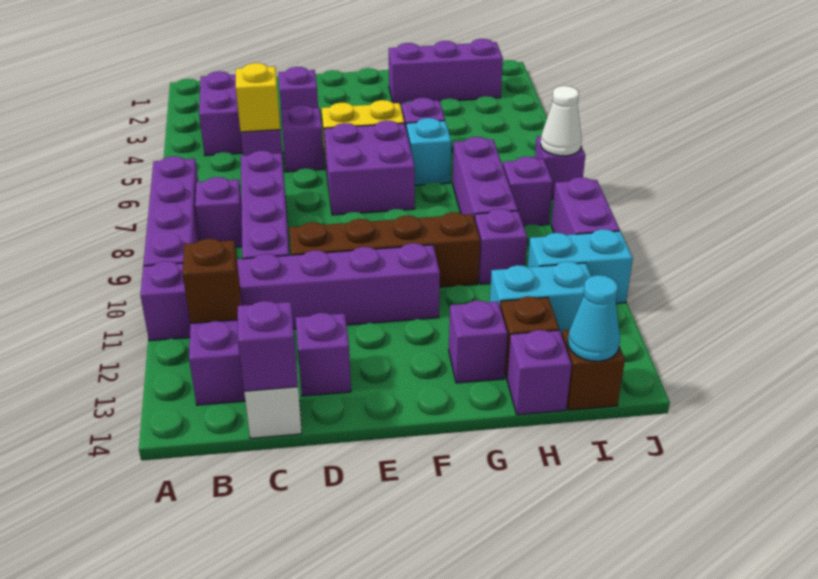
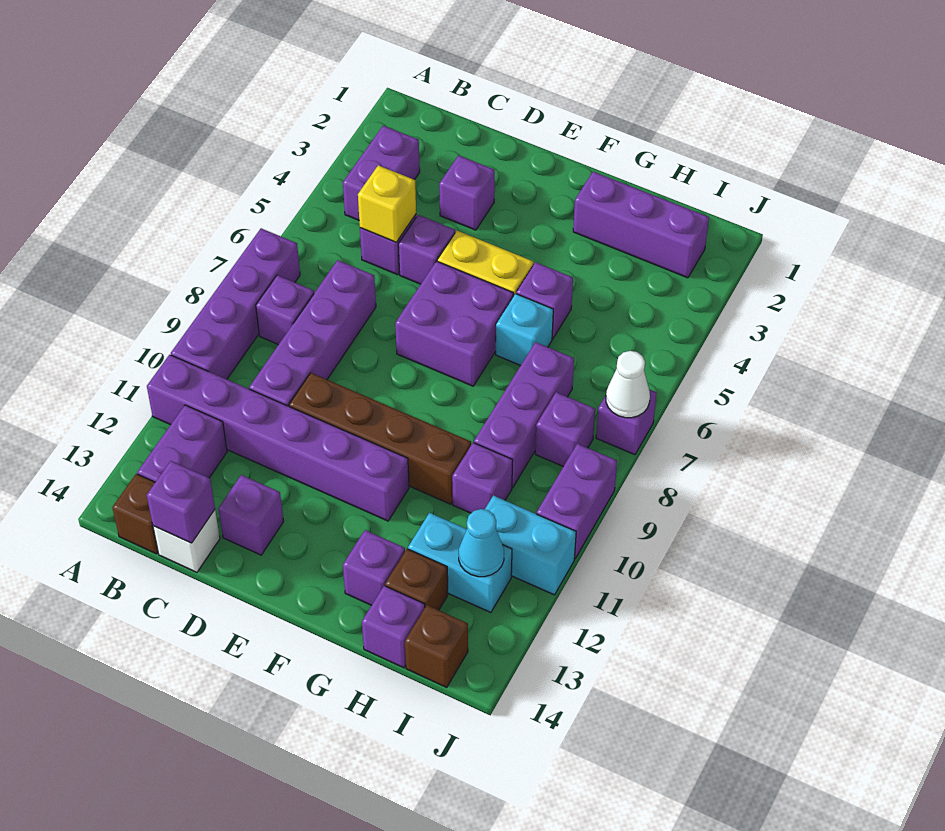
brown brick B12 level 2 -> brown brick B14 level 1
cyan cone I14 level 2 -> cyan cone I12 level 2

